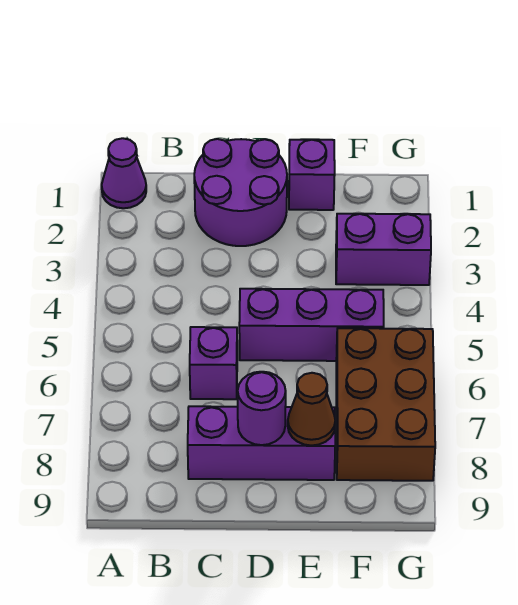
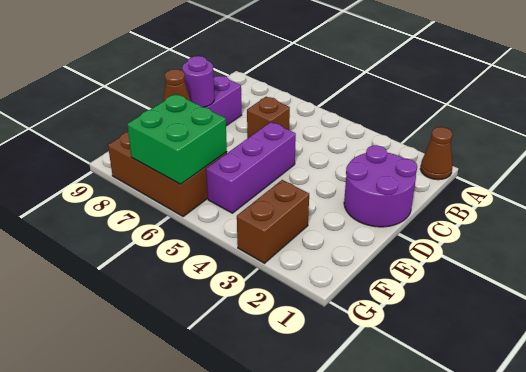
purple cone A1 level 1 -> brown cone A1 level 1
purple brick C6 level 1 -> brown brick C6 level 1
purple brick E1 level 1 -> none
purple brick F3:G3 level 1 -> brown brick F3:G3 level 1
none -> green brick F6:G7 level 2

